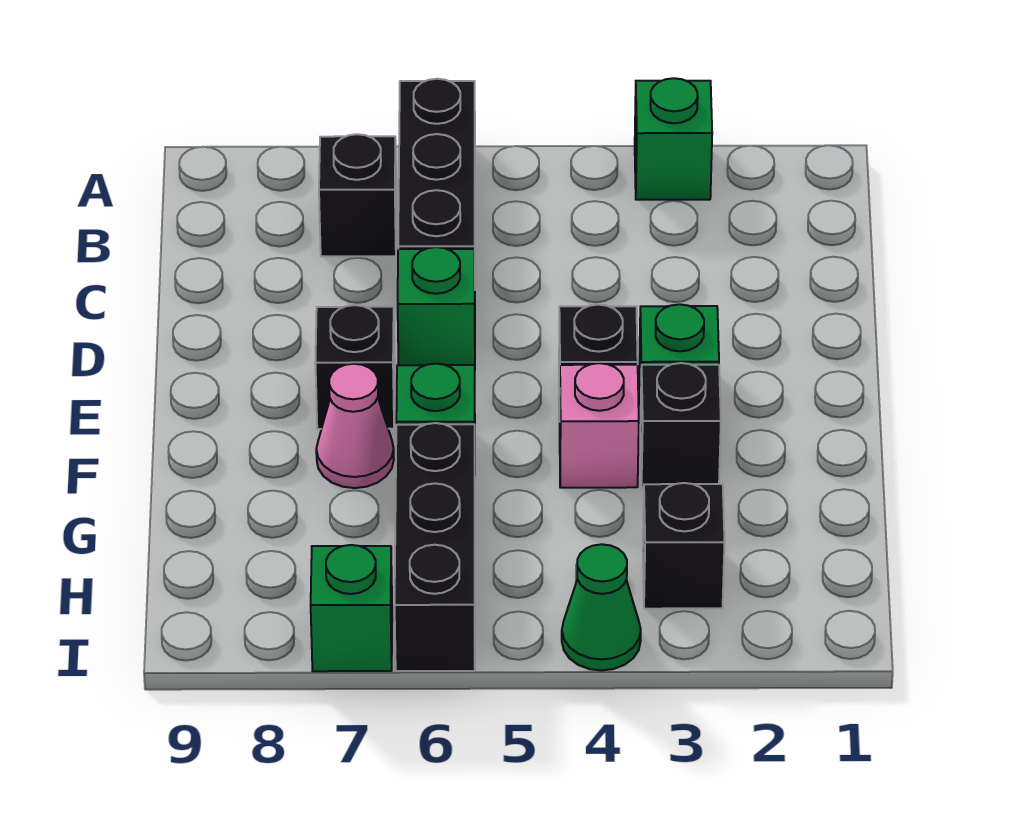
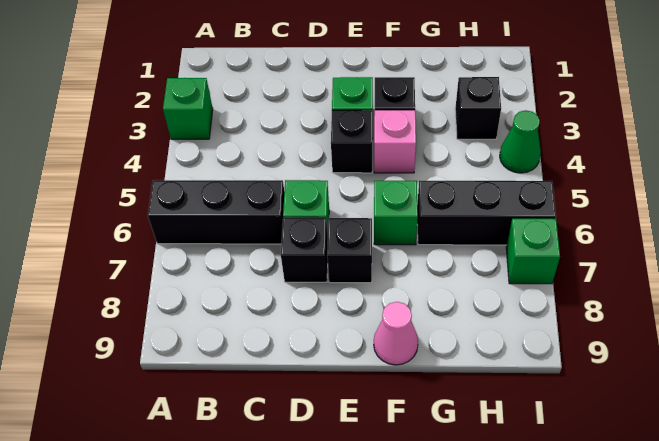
black brick B7 level 1 -> black brick D7 level 1
pink cone F7 level 1 -> pink cone F9 level 1

